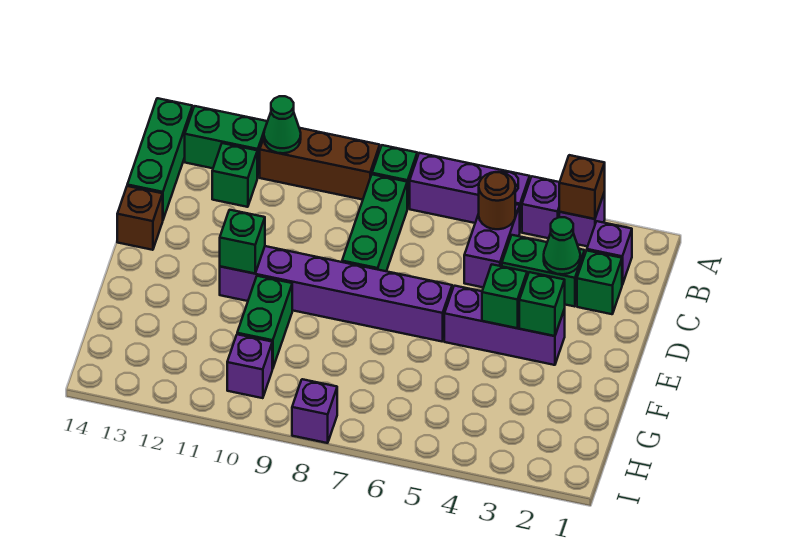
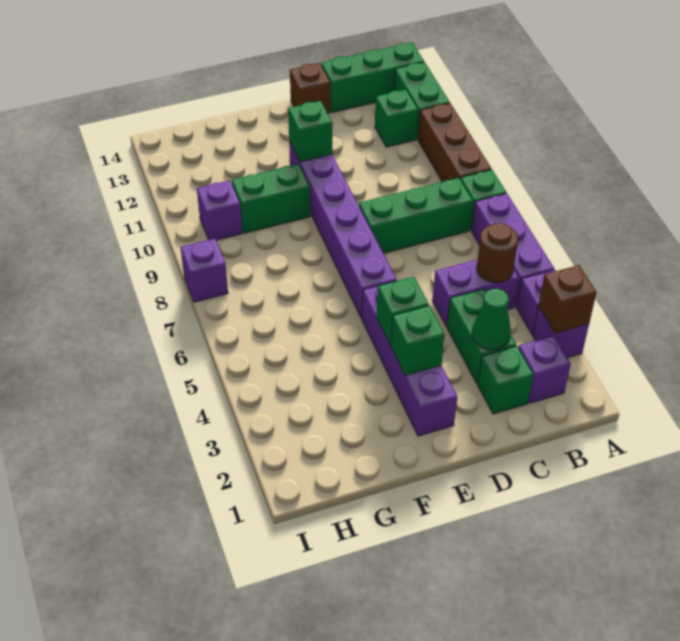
green cone A11 level 2 -> none
purple brick E3:E5 level 1 -> purple brick E2:E5 level 1

